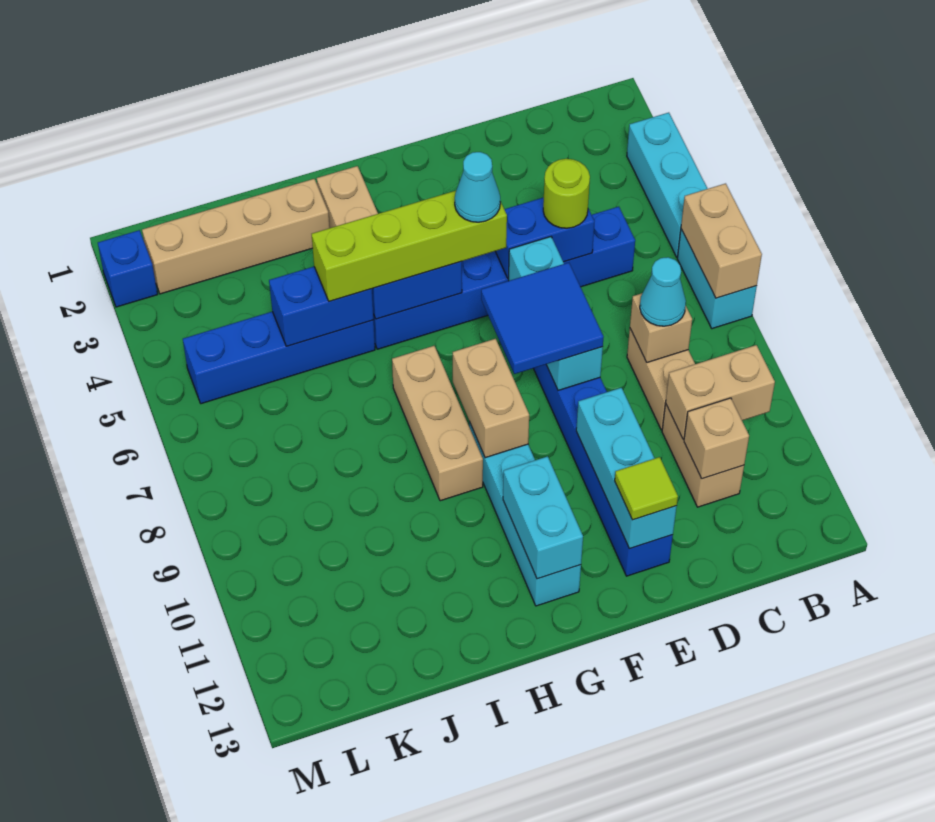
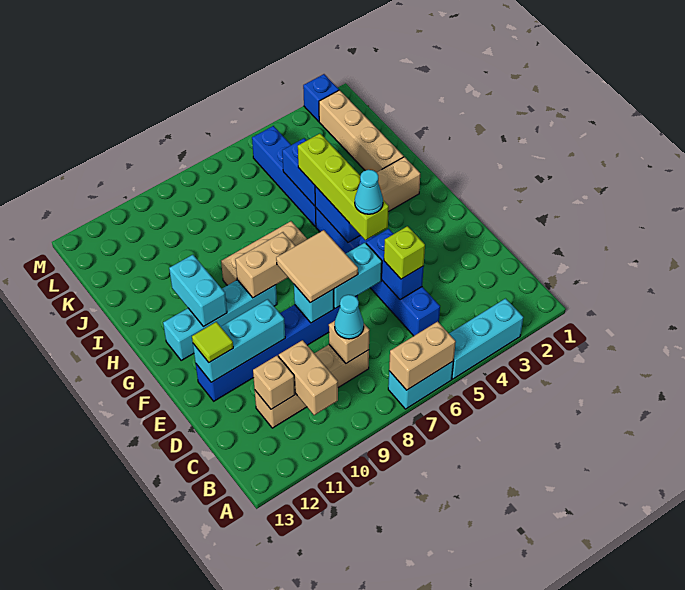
lime round brick D5 level 3 -> lime brick D5 level 3
blue tile E7:F8 level 3 -> tan tile E7:F8 level 3
cyan brick G11:G12 level 2 -> cyan brick G11:H11 level 2

